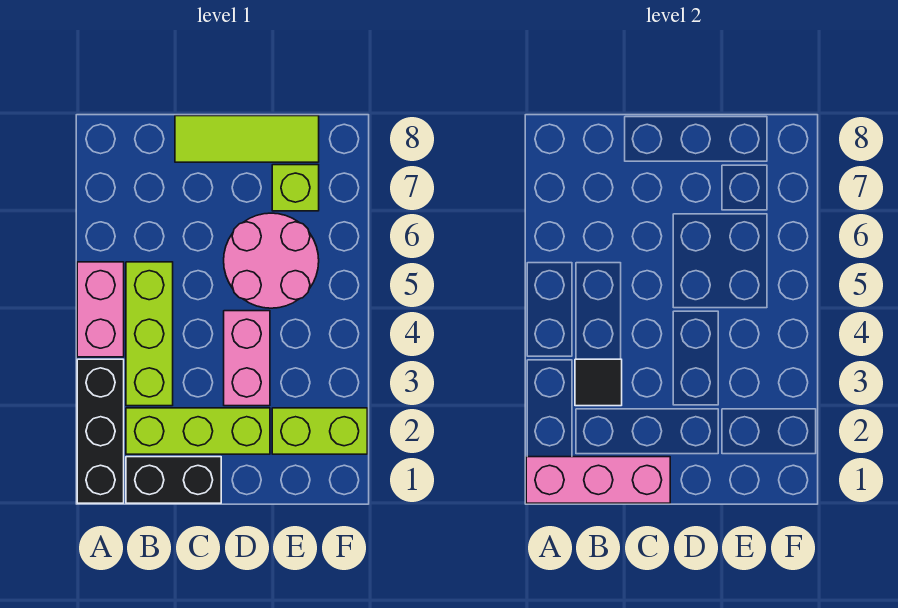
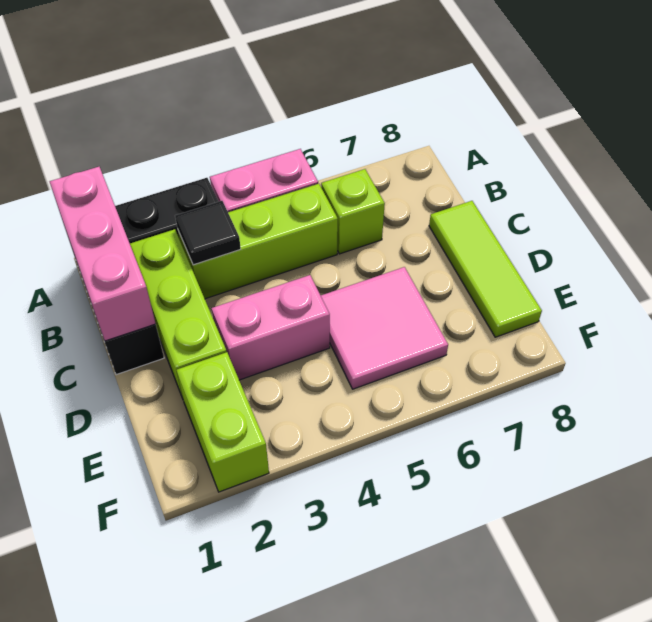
pink round brick D5:E6 level 1 -> pink tile D5:E6 level 1
lime brick E7 level 1 -> lime brick B6 level 1

